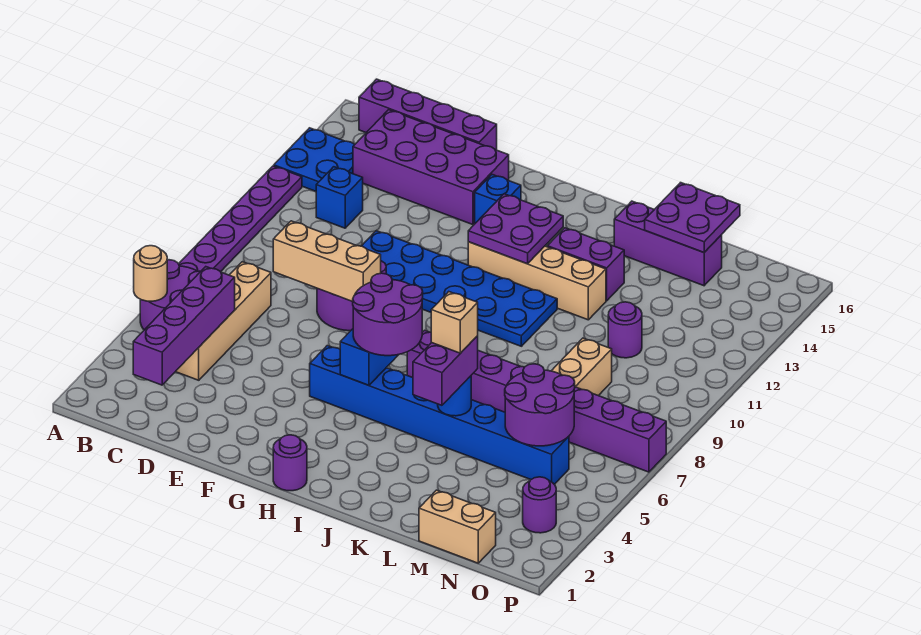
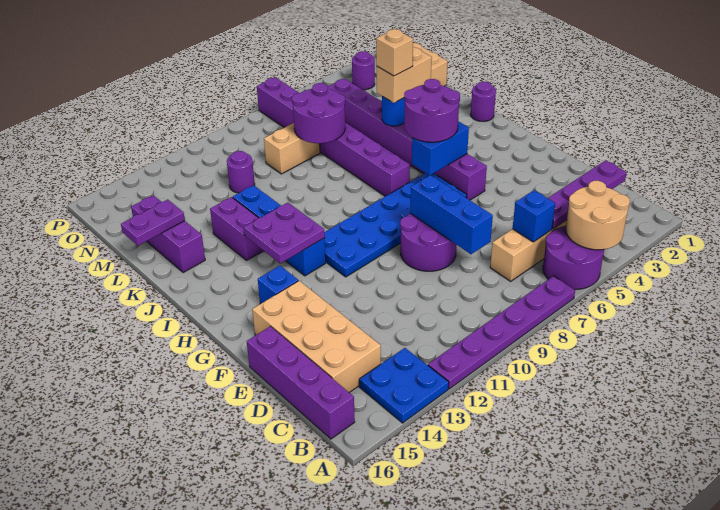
tan round brick A5 level 2 -> tan round brick A4:B5 level 2
purple brick C2:C5 level 2 -> purple plate C2:C5 level 2
blue brick C12 level 1 -> blue brick C6 level 2
purple brick C14:F15 level 1 -> tan brick C14:F15 level 1
tan brick D8:F8 level 2 -> blue brick D8:F8 level 2
blue plate E10:J11 level 1 -> blue plate G6:H11 level 1
blue brick G5:N5 level 1 -> purple brick G5:N5 level 1
purple round brick H1 level 1 -> purple round brick J1 level 1
tan brick H12:K12 level 1 -> blue brick H12:K12 level 1
purple brick K4:K5 level 3 -> tan brick K4:K5 level 3
purple plate L15:M16 level 2 -> purple plate L15:L16 level 2
purple round brick M5:N6 level 2 -> purple round brick L7:M8 level 2

